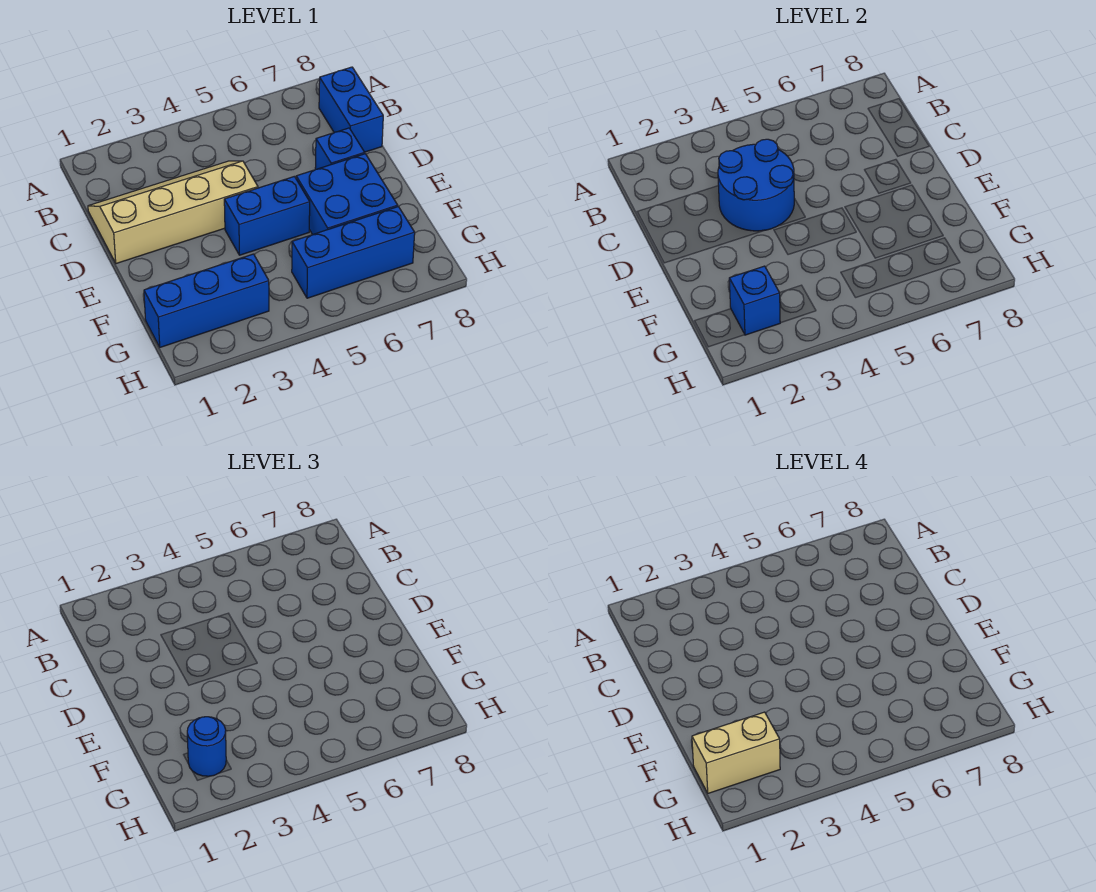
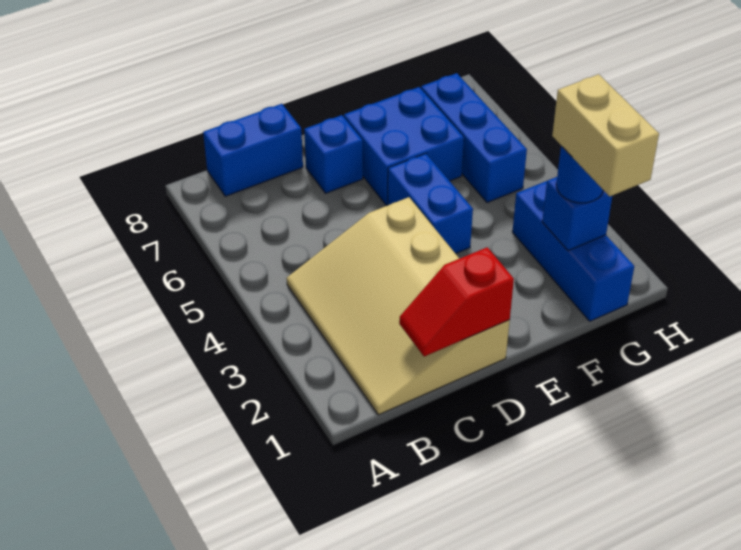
tan slope C1:D4 level 1 top D -> tan slope B1:D4 level 1 top D
none -> red slope C1:D1 level 2 top D
blue round brick C3:D4 level 2 -> none

